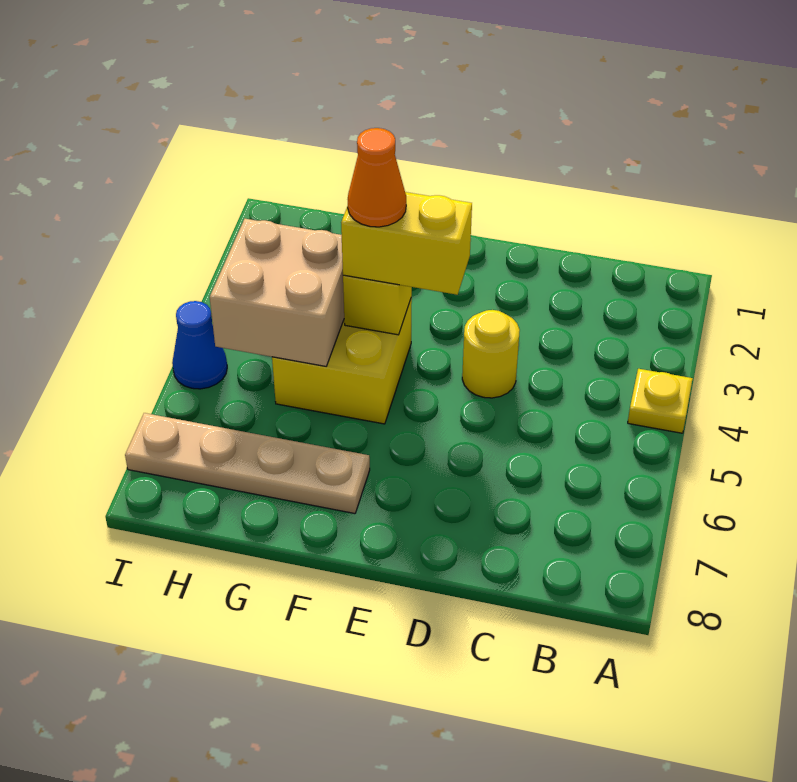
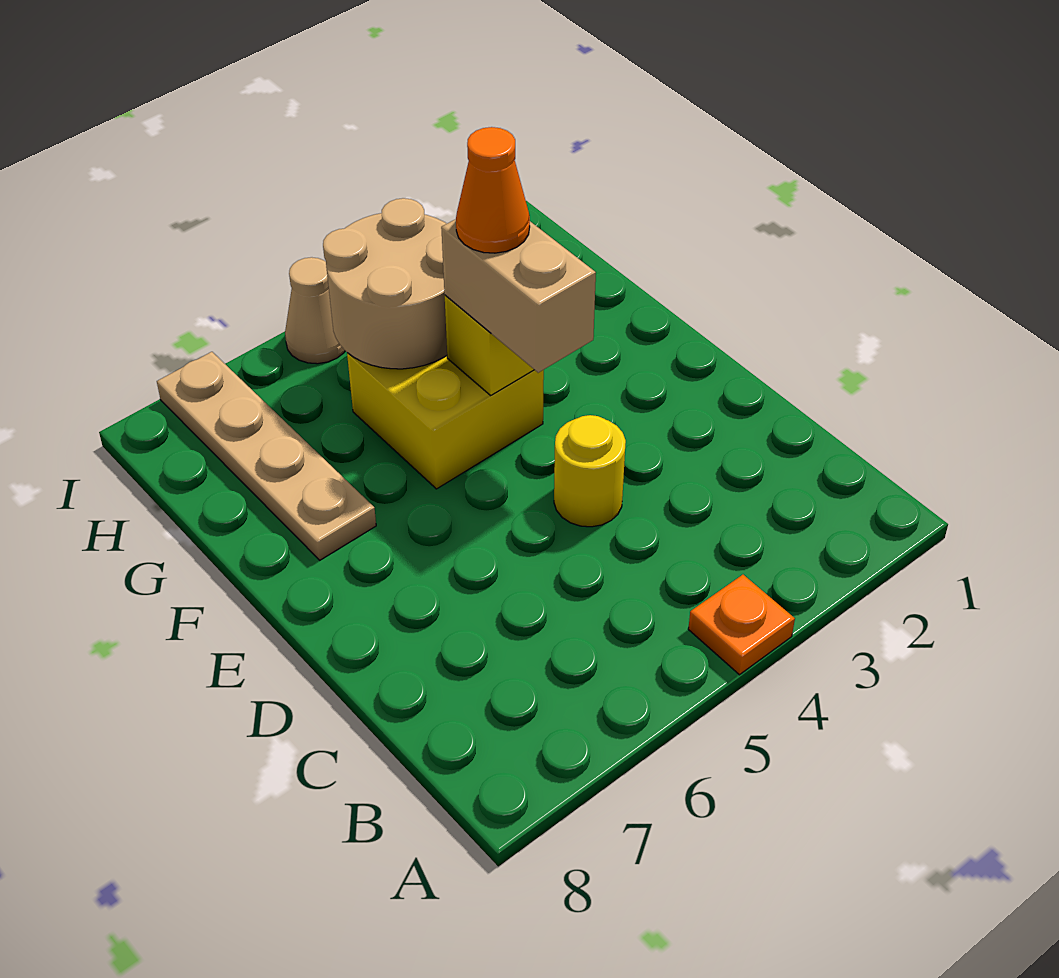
yellow plate A4 level 1 -> orange plate A4 level 1
yellow brick E4:F4 level 3 -> tan brick E4:F4 level 3
tan brick G4:H5 level 2 -> tan round brick G4:H5 level 2
blue cone I5 level 1 -> tan cone I5 level 1

